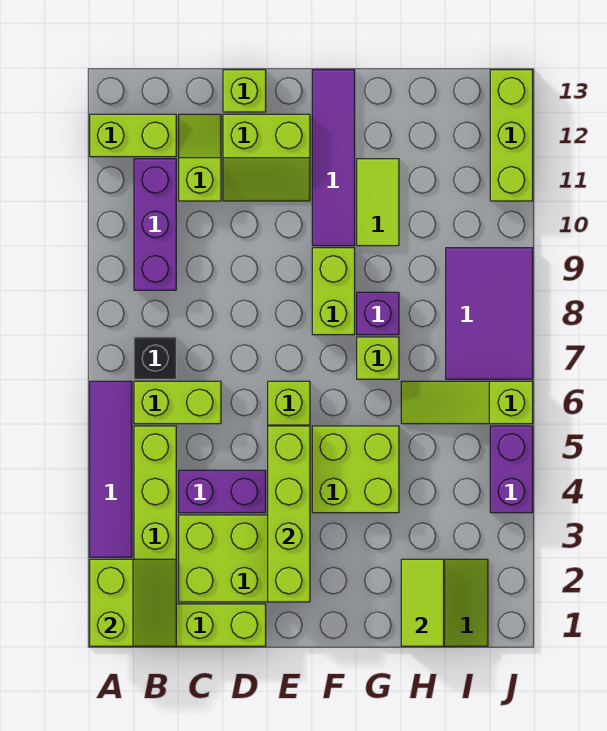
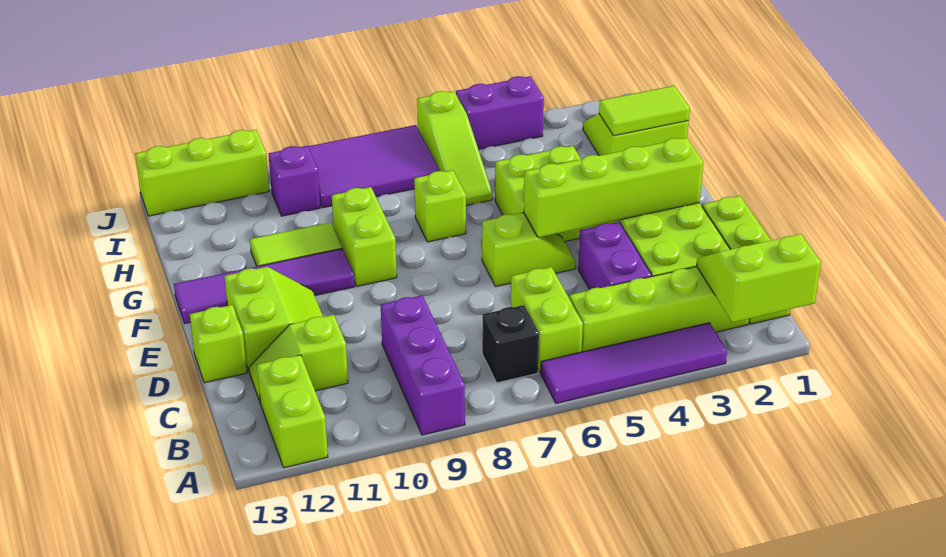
purple brick B9:B11 level 1 -> purple brick A9:C9 level 1
lime brick F8:F9 level 1 -> lime brick F9:G9 level 1
purple brick G8 level 1 -> purple brick I10 level 1

